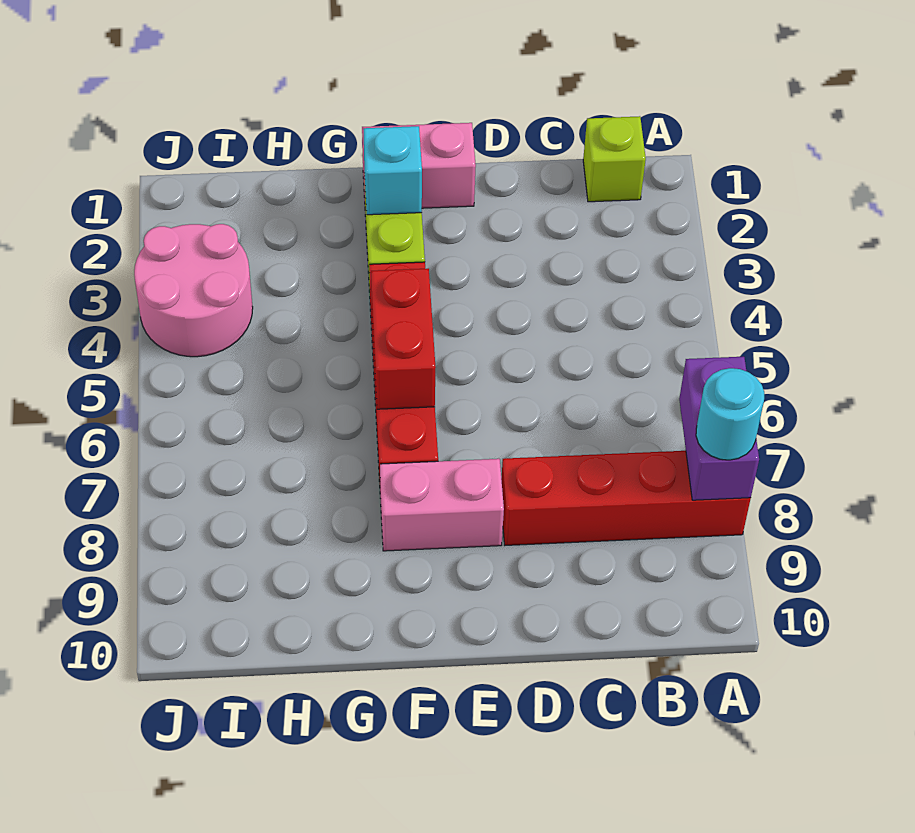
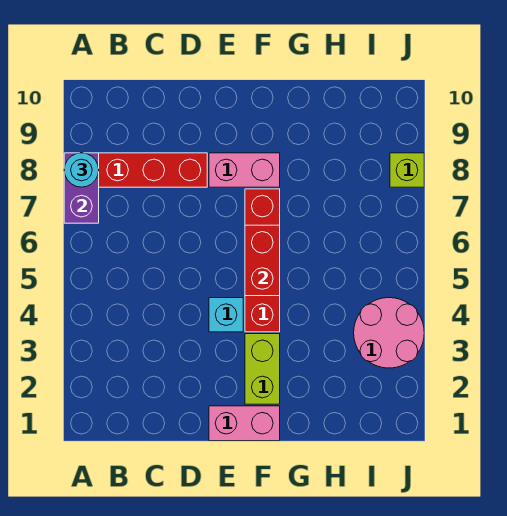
lime brick B1 level 1 -> lime brick J8 level 1
cyan brick F2 level 2 -> cyan brick E4 level 1

